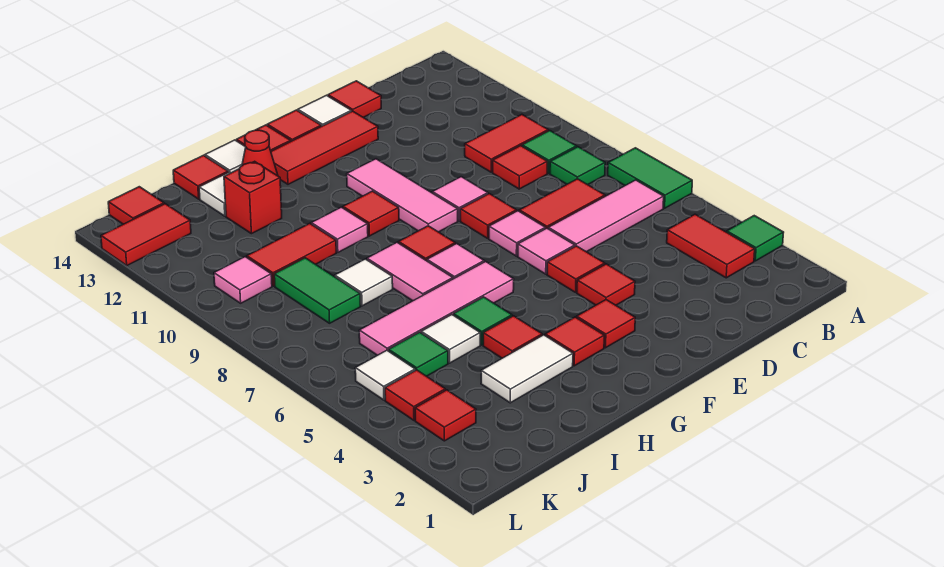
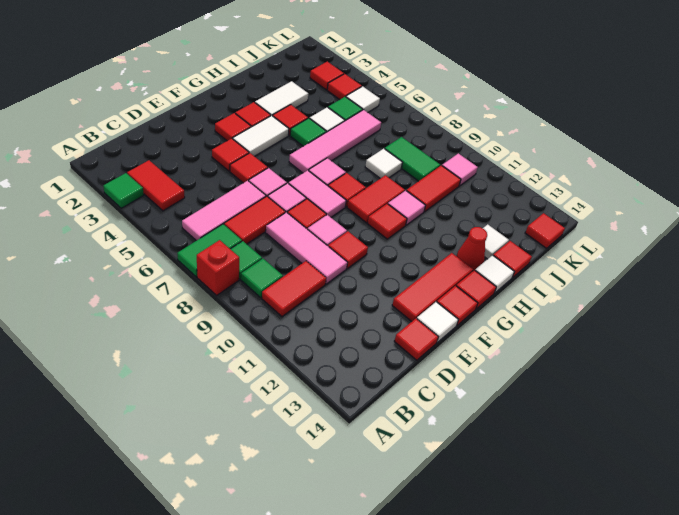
green tile A6:A7 level 1 -> green tile A7:B7 level 1
red tile C9 level 1 -> red tile E10 level 1
none -> white tile F4:G4 level 1
pink tile F9:F11 level 1 -> pink tile D8:D10 level 1
pink tile H7:H8 level 1 -> pink tile F7:F8 level 1
red brick I12 level 1 -> red brick A8 level 1
red tile K13:L13 level 1 -> red tile G9:H9 level 1

